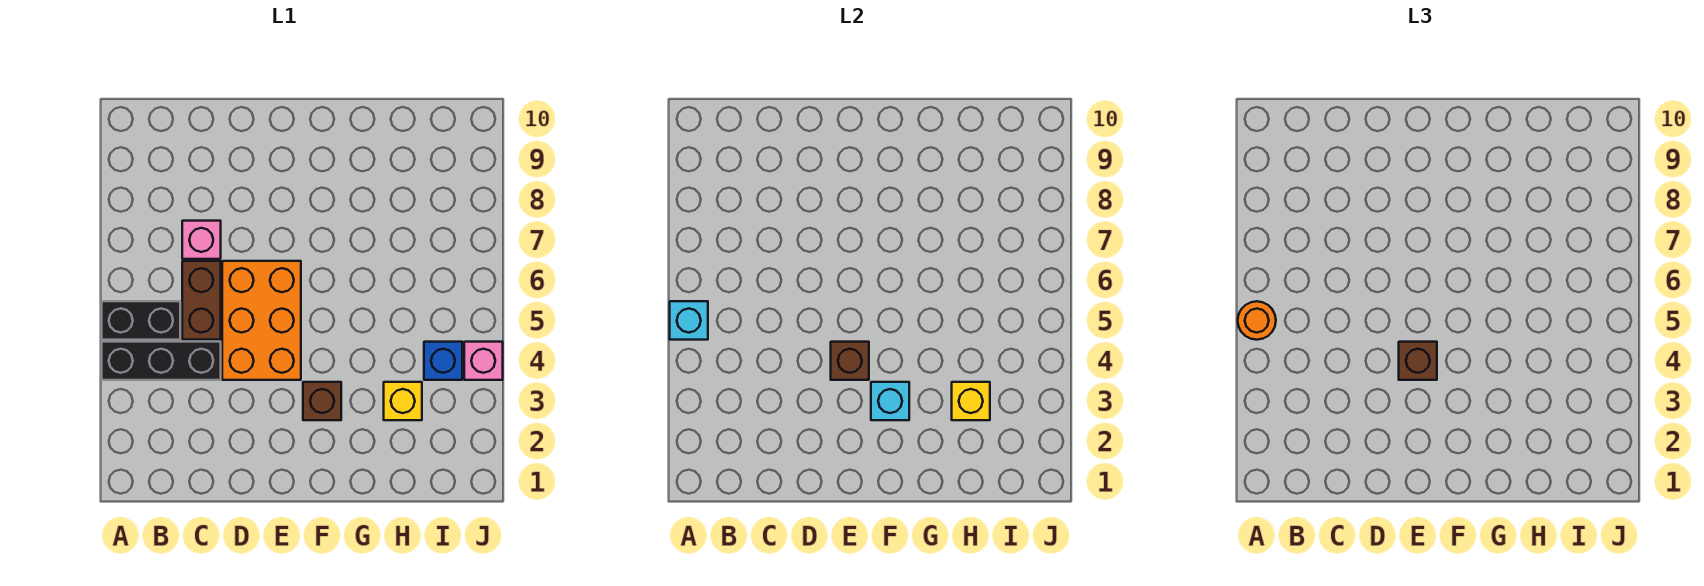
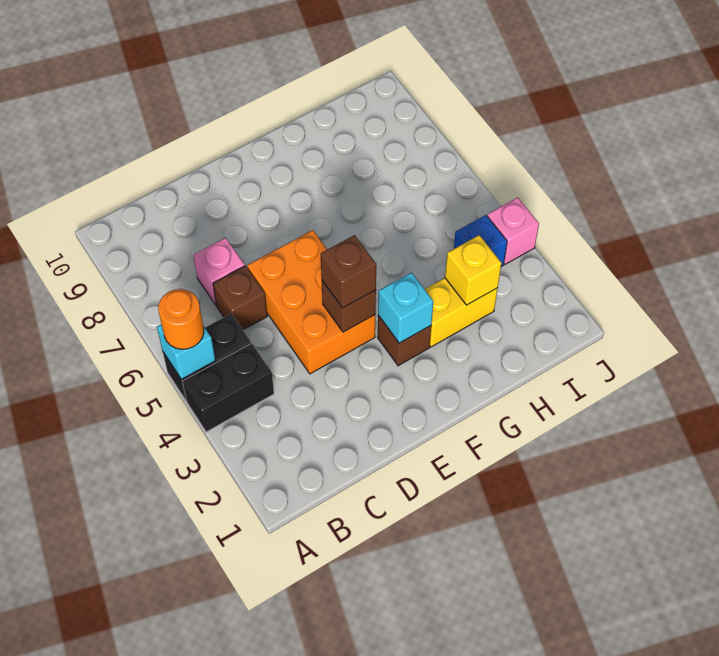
black brick A4:C4 level 1 -> black brick A4:B4 level 1
brown brick C5:C6 level 1 -> brown brick C6 level 1
yellow brick H3 level 1 -> yellow brick G3:H3 level 1

